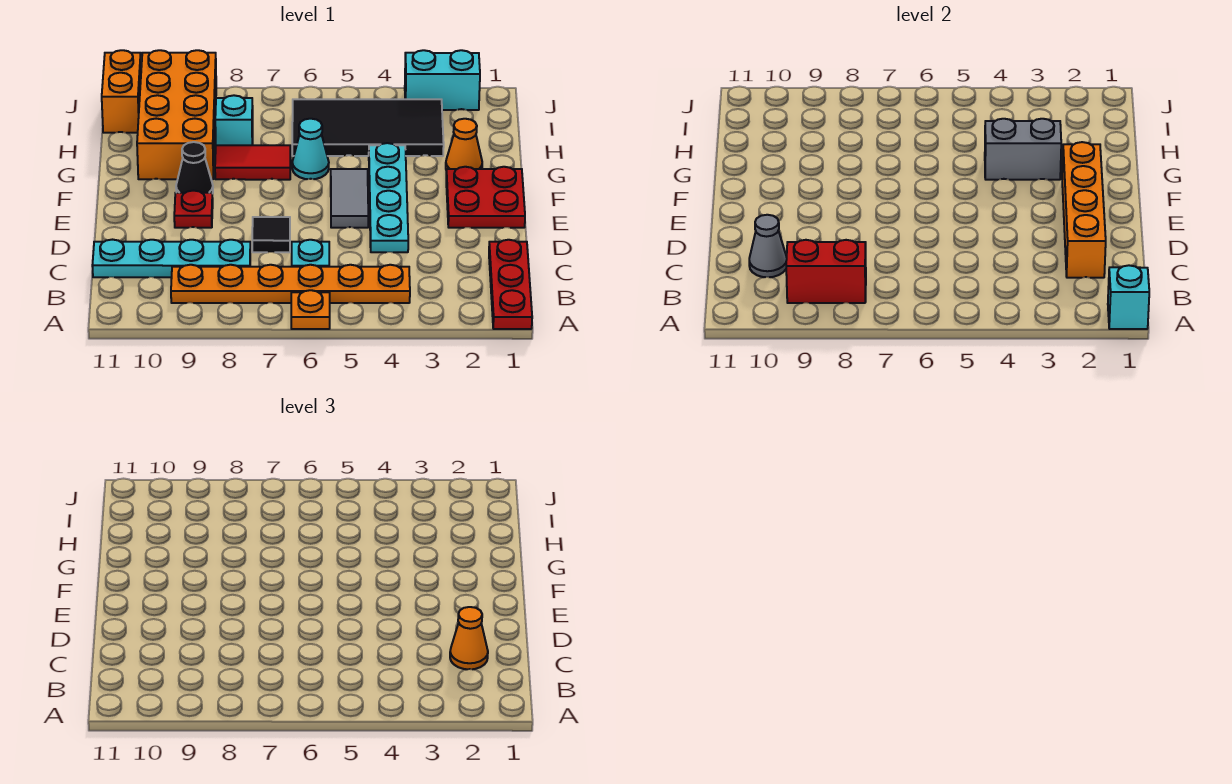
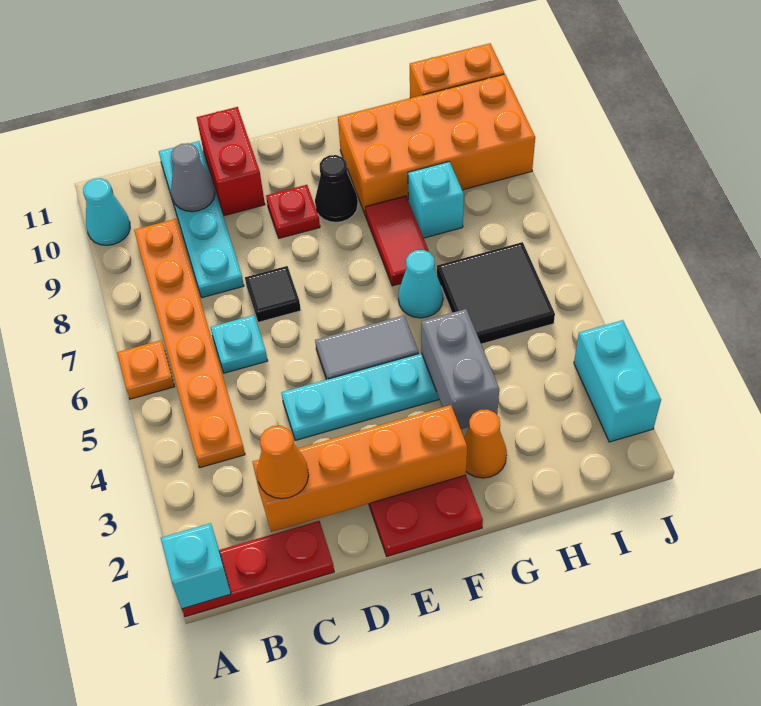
none -> cyan cone A10 level 1
red brick B8:B9 level 2 -> red brick D10:D11 level 1
black tile H3:I6 level 1 -> black tile H5:I6 level 1

